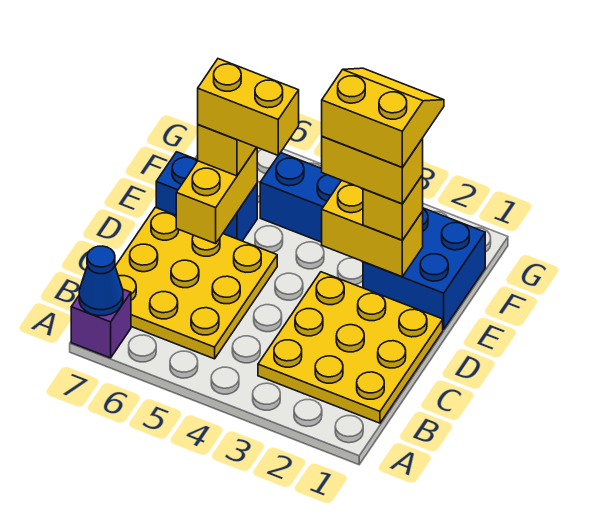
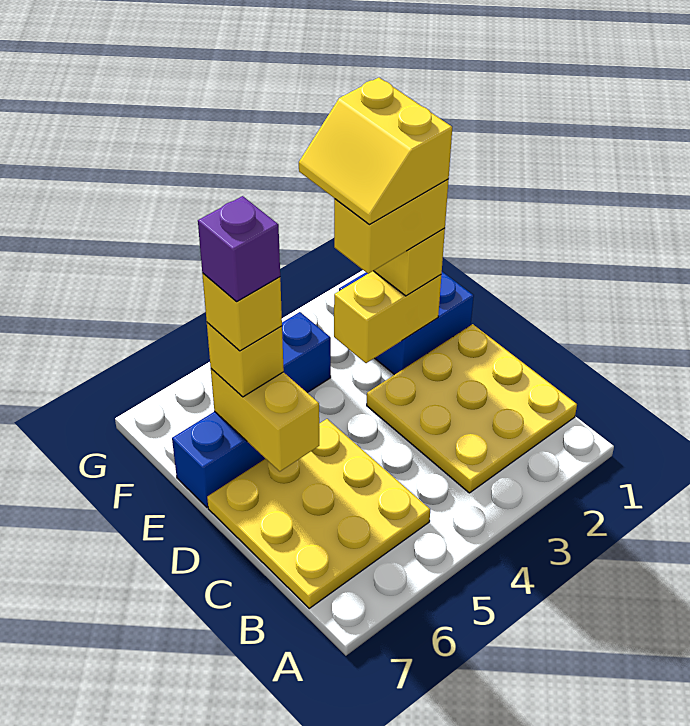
purple brick A7 level 1 -> purple brick E6 level 5
blue cone A7 level 2 -> none
yellow slope E2:F3 level 5 top E -> yellow slope E2:F3 level 5 top 2
yellow brick E5:E6 level 4 -> yellow brick E6 level 4

